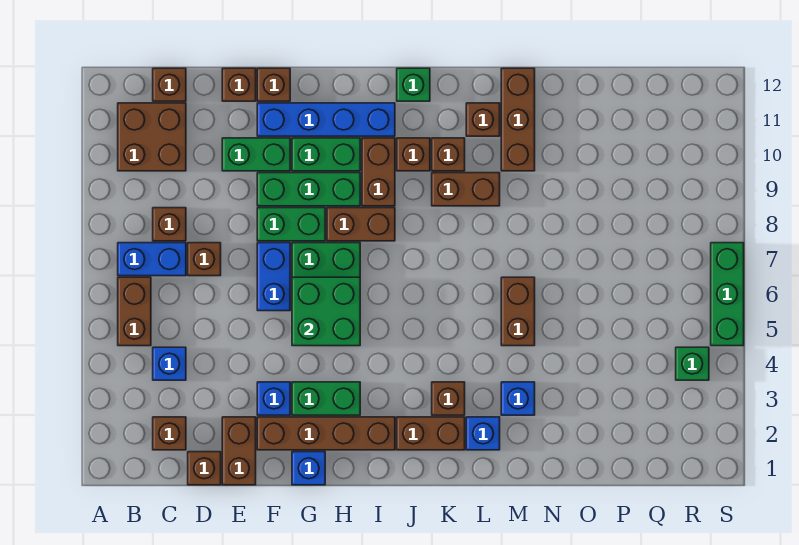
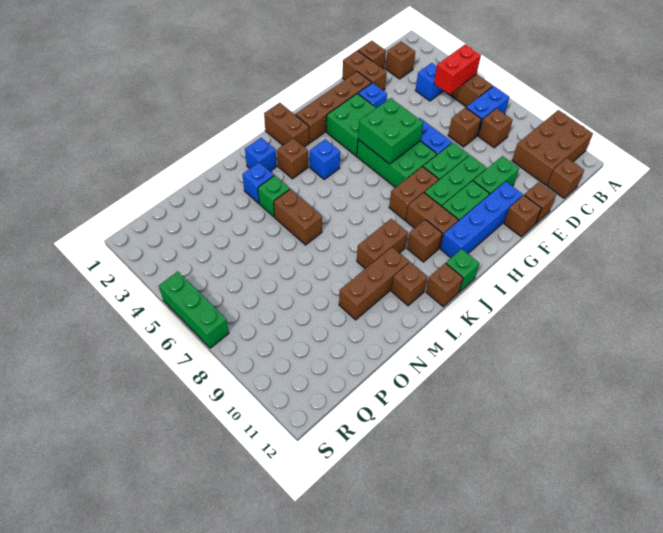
none -> red brick B5:C5 level 2
brown brick B10:C11 level 1 -> brown brick A10:C11 level 1
blue brick G1 level 1 -> blue brick J4 level 1
green brick G3:H3 level 1 -> green brick G3:H4 level 1
brown brick J2:K2 level 1 -> brown brick J1:J2 level 1
brown brick K10 level 1 -> brown brick K12 level 1
brown brick M10:M12 level 1 -> brown brick L10:N10 level 1
green brick R4 level 1 -> green brick M4 level 1

